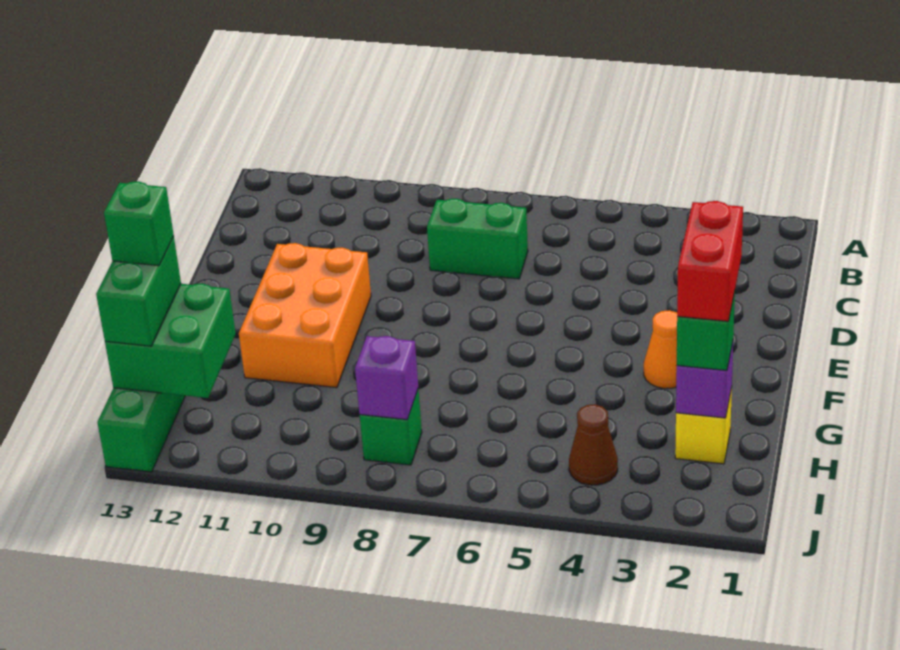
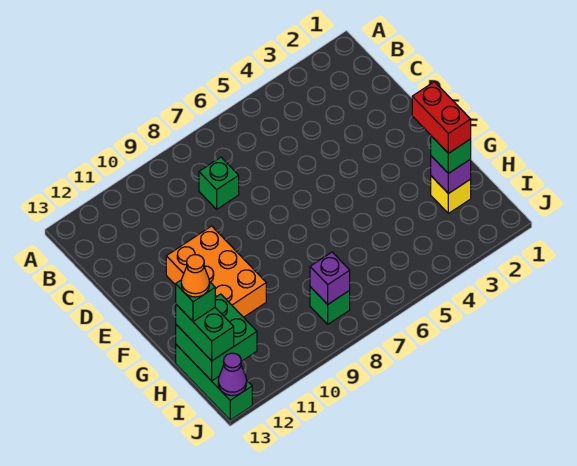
green brick C7:C8 level 1 -> green brick C8 level 1
orange cone F3 level 1 -> orange cone H13 level 5
brown cone I4 level 1 -> none
none -> purple cone J13 level 2

